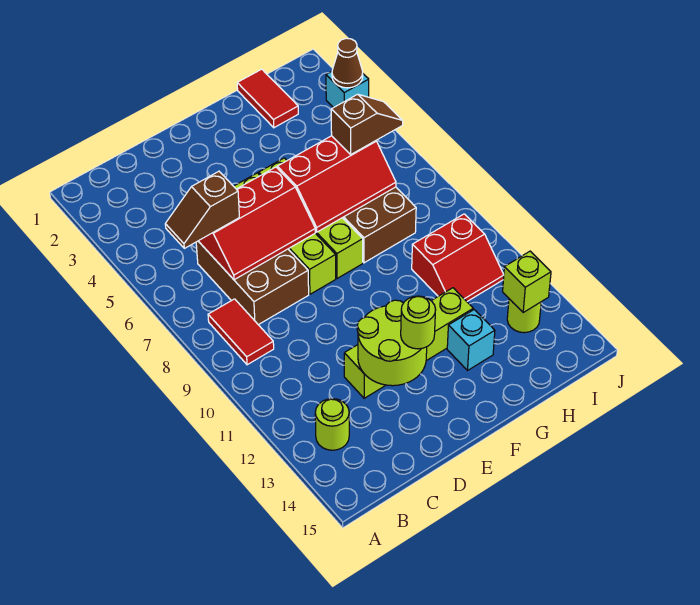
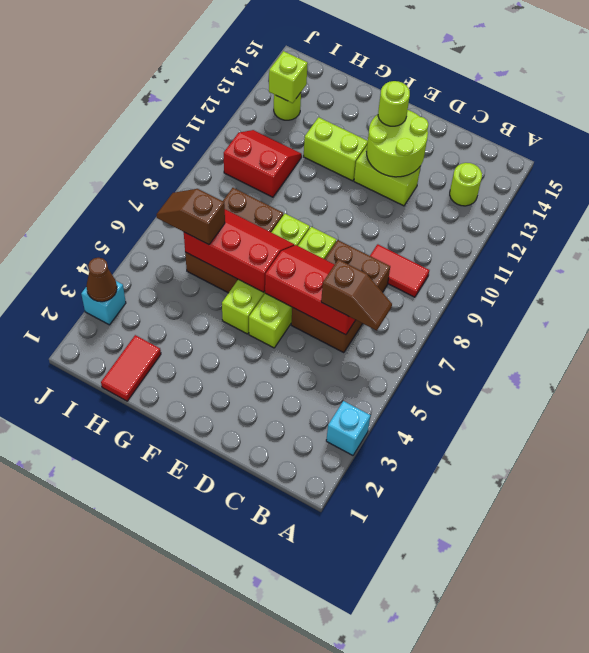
red tile B8:B9 level 1 -> red tile B9:C9 level 1
cyan brick G13 level 1 -> cyan brick A3 level 1

